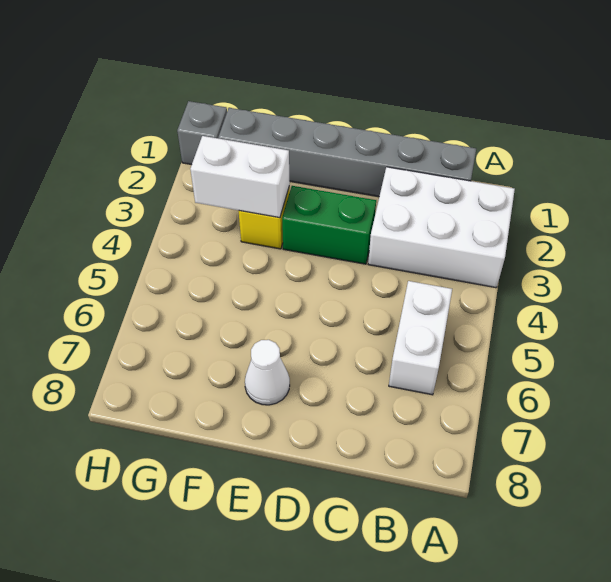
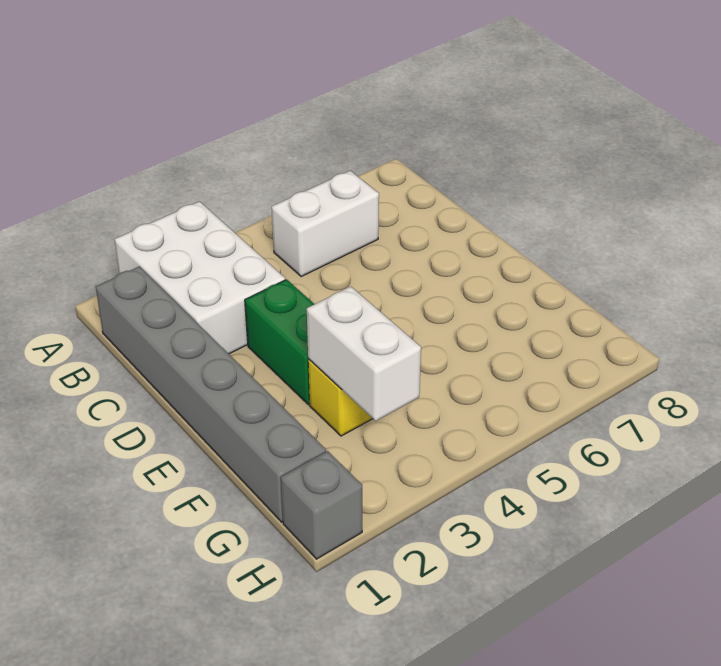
white cone E7 level 1 -> none

